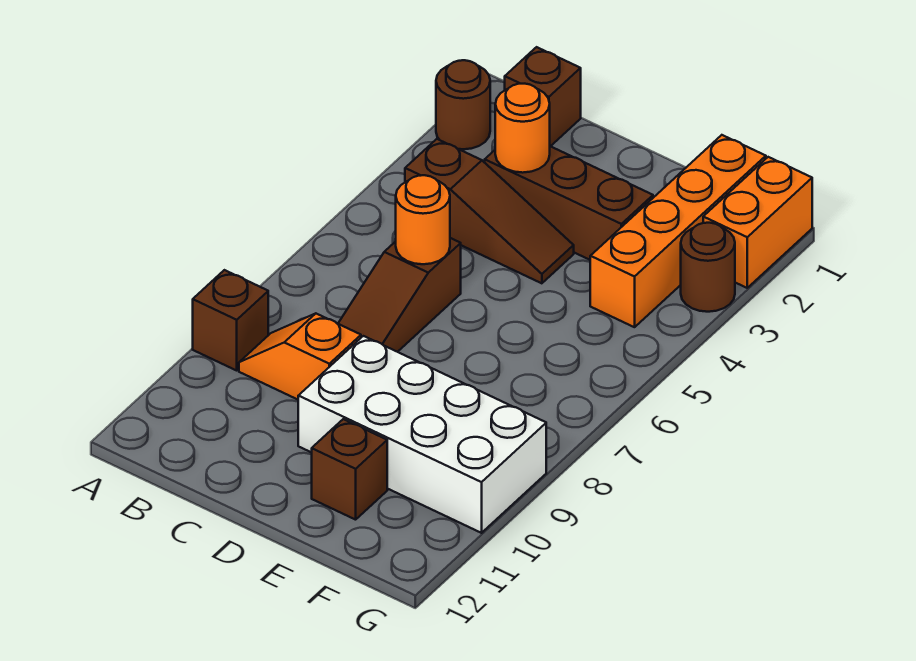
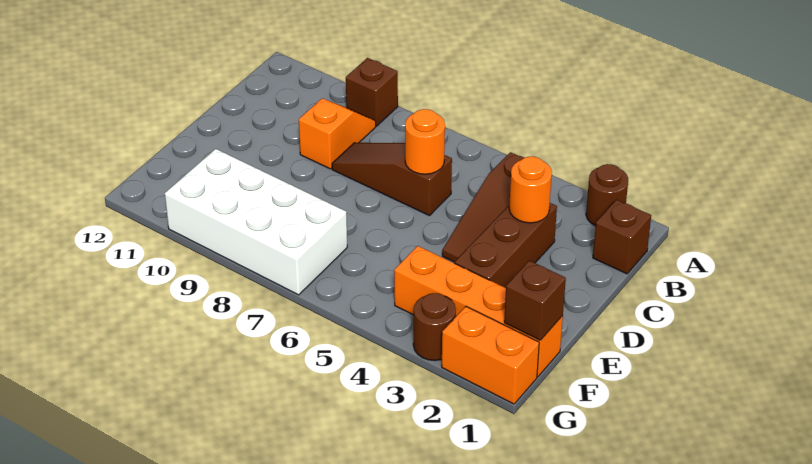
white brick D9:G10 level 1 -> white brick F7:G10 level 1
brown brick E11 level 1 -> brown brick F1 level 2

